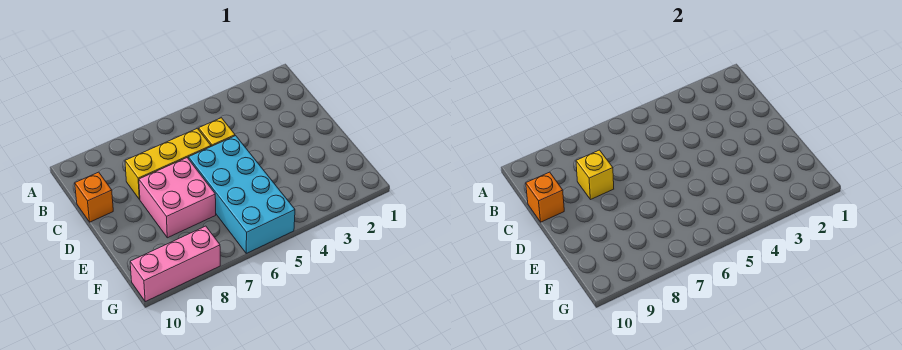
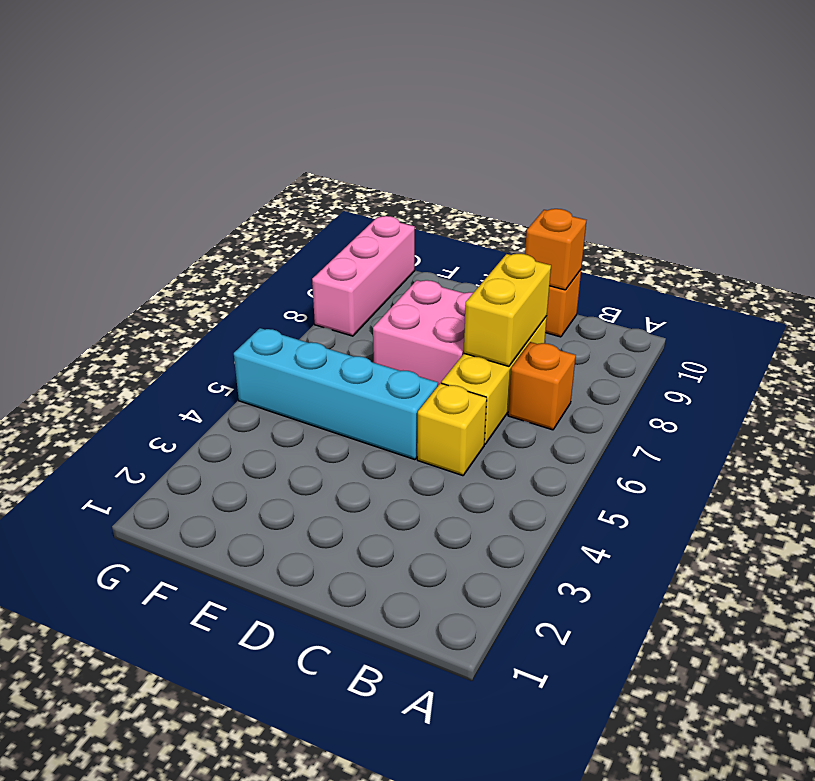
none -> orange brick B7 level 1
yellow brick C8 level 2 -> yellow brick C7:C8 level 2
cyan brick D5:G6 level 1 -> cyan brick D5:G5 level 1

